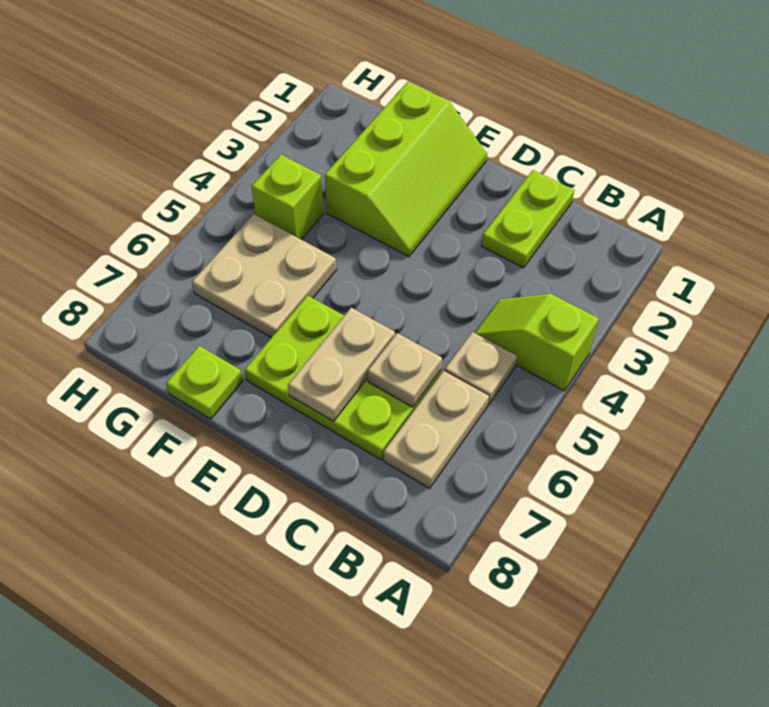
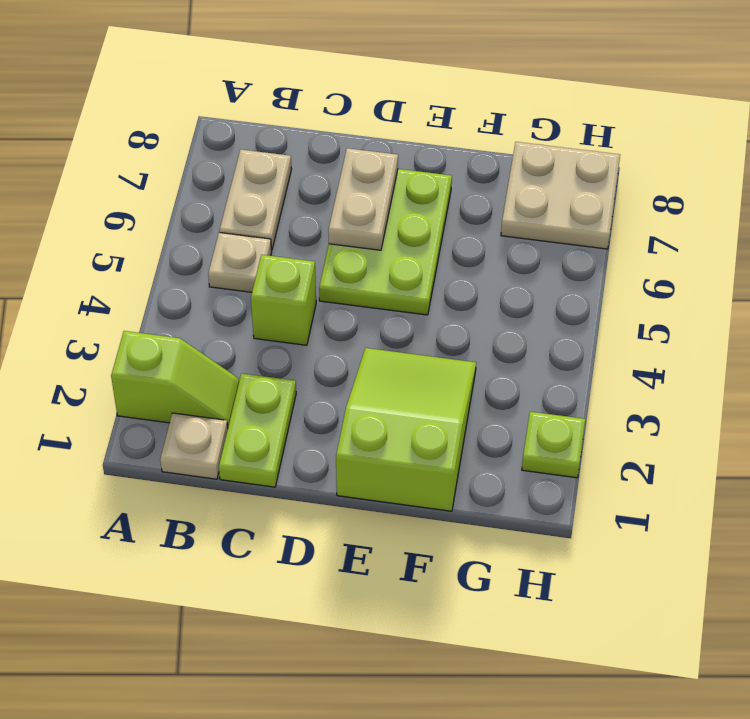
lime slope A4:B4 level 1 top A -> lime slope A2:B2 level 1 top A
lime plate C6:E7 level 1 -> lime plate D5:E7 level 1
tan plate C6 level 2 -> tan plate B1 level 1
lime slope E1:F3 level 1 top F -> lime slope E1:F3 level 1 top 1
tan plate F5:G6 level 1 -> tan plate G7:H8 level 1
lime plate F8 level 1 -> lime plate H2 level 1
lime brick G4 level 1 -> lime brick C4 level 1

